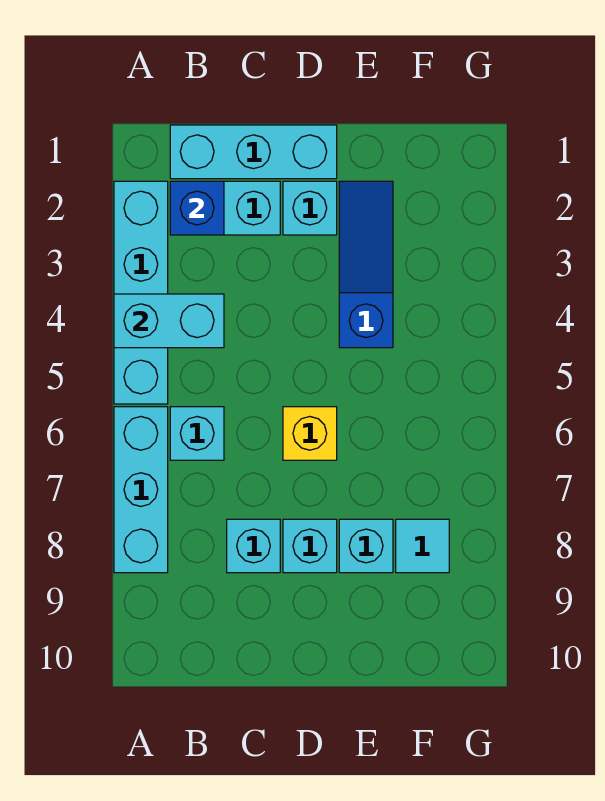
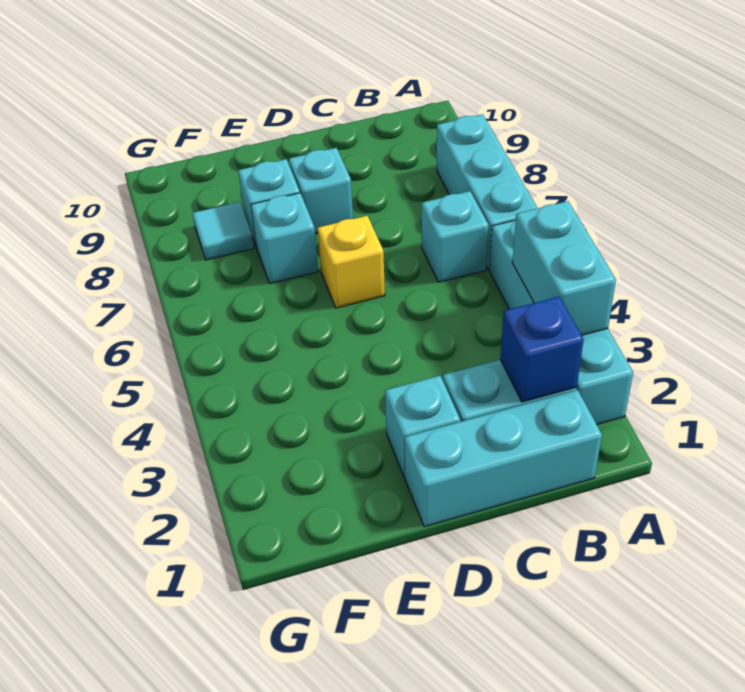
cyan brick A4:B4 level 2 -> cyan brick A3:A4 level 2
cyan brick C8 level 1 -> cyan brick E7 level 1
blue slope E2:E4 level 1 top 4 -> none

